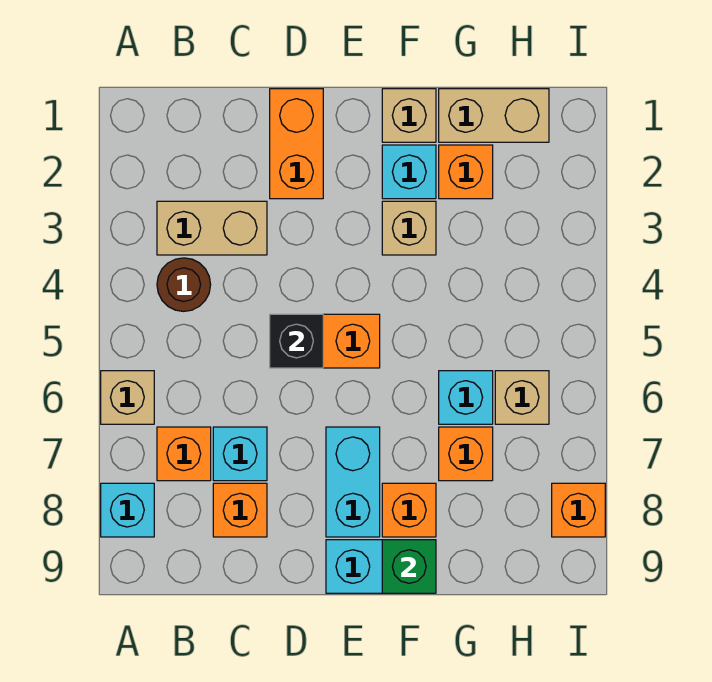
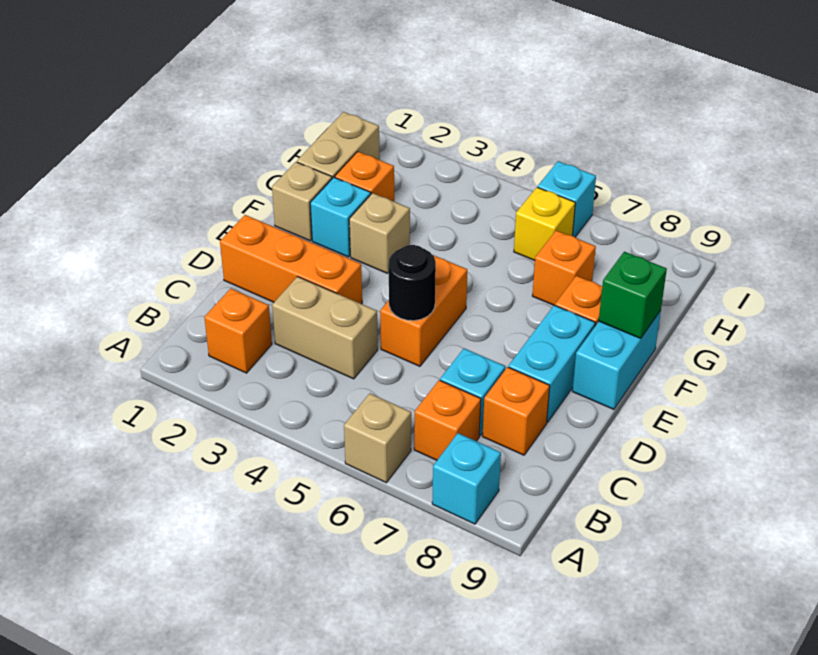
tan brick B3:C3 level 1 -> tan brick C3:C4 level 1
brown round brick B4 level 1 -> none
orange brick D1:D2 level 1 -> orange brick D1:D3 level 1
black brick D5 level 2 -> black round brick D5 level 2
cyan brick E7:E8 level 1 -> cyan brick D8:E8 level 1
cyan brick G6 level 1 -> cyan brick I6 level 1
tan brick H6 level 1 -> yellow brick H6 level 1
orange brick I8 level 1 -> orange brick B2 level 1

